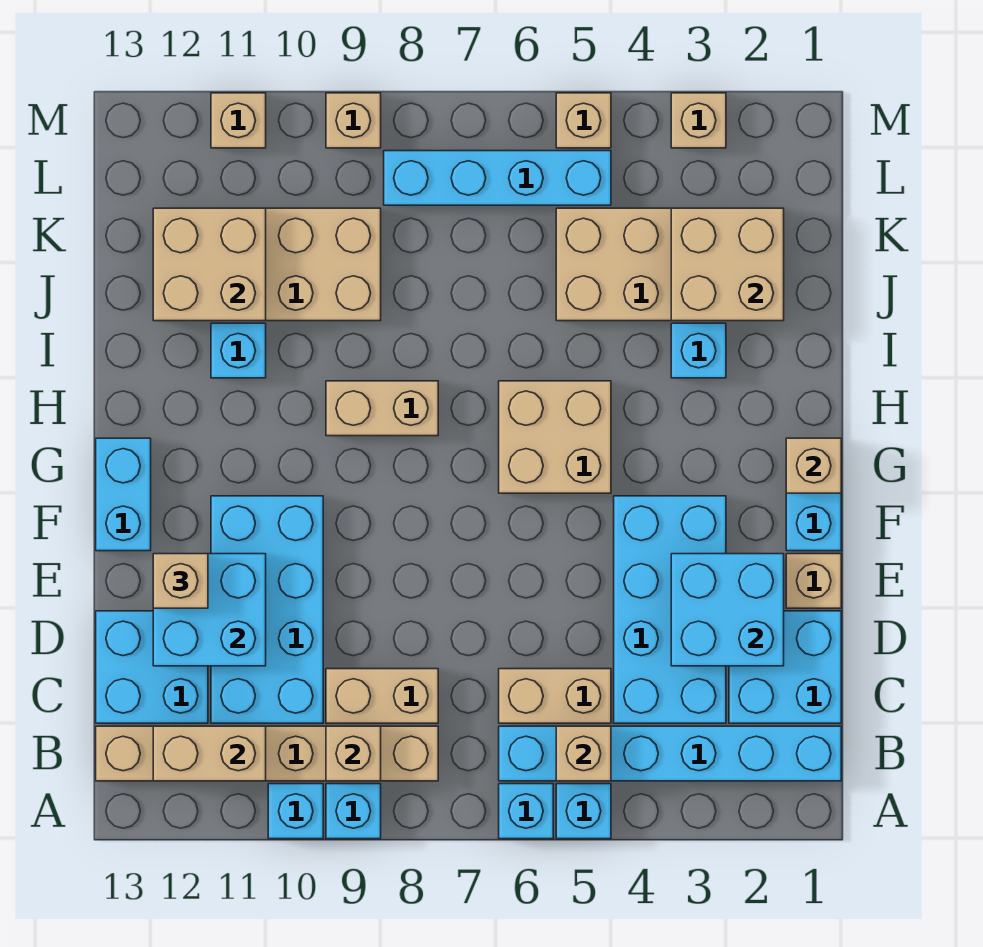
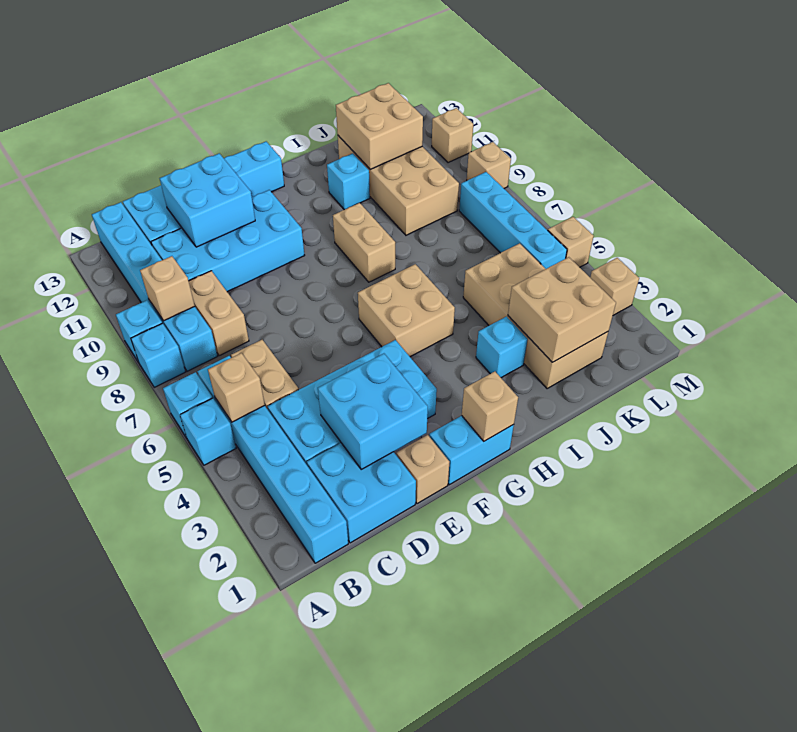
cyan brick A10 level 1 -> cyan brick A8 level 1
tan brick B8:B13 level 1 -> cyan brick B8:B13 level 1
tan brick B11:B12 level 2 -> none
tan brick E12 level 3 -> none

